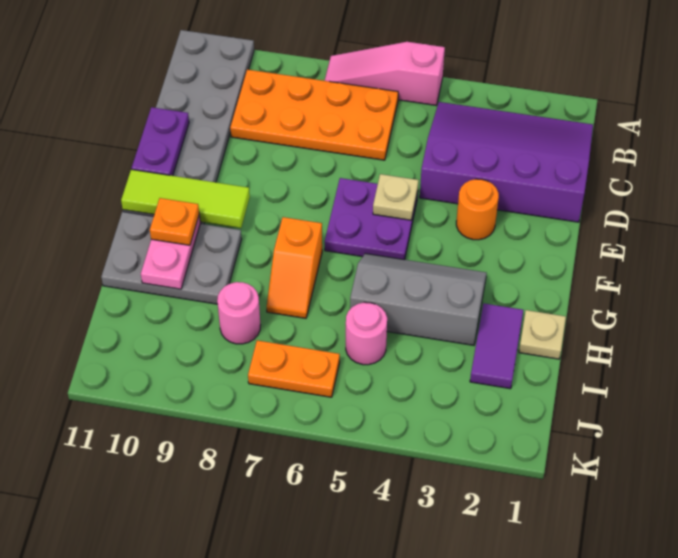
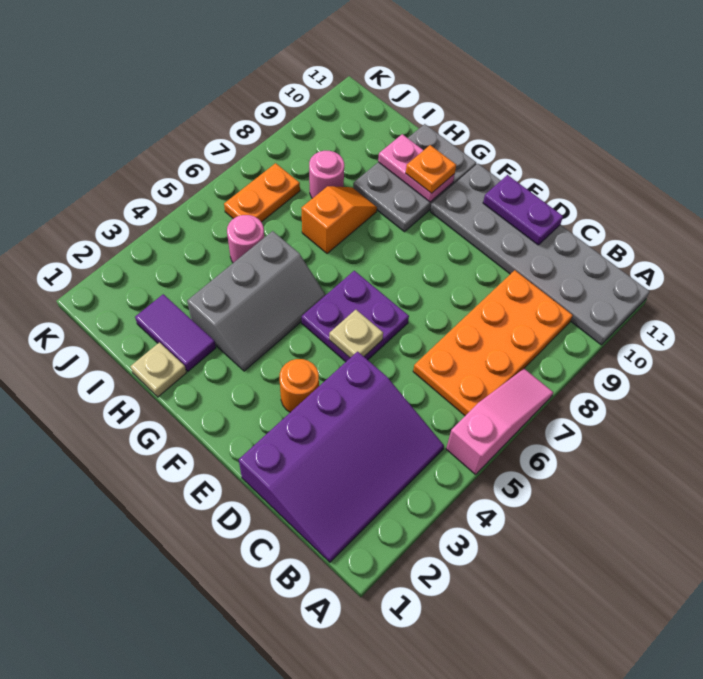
lime tile F9:F11 level 2 -> none
orange slope G7:H7 level 1 top G -> orange slope H7:H8 level 1 top 7

